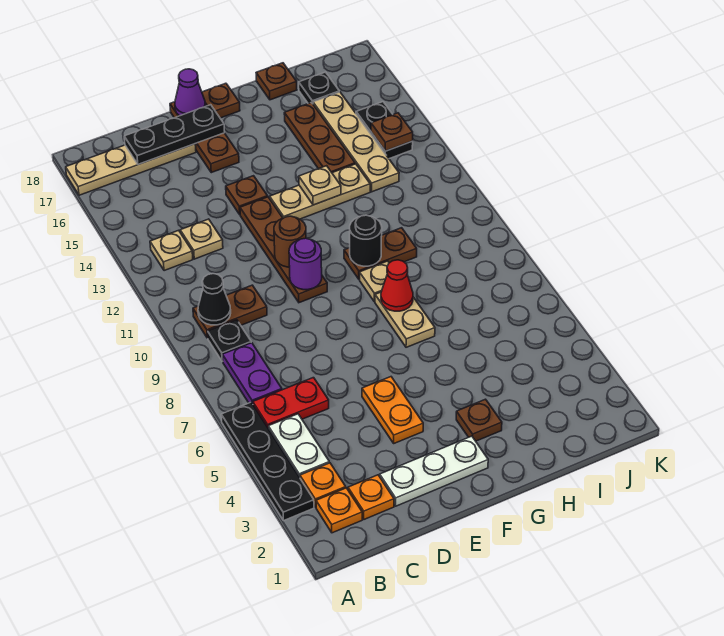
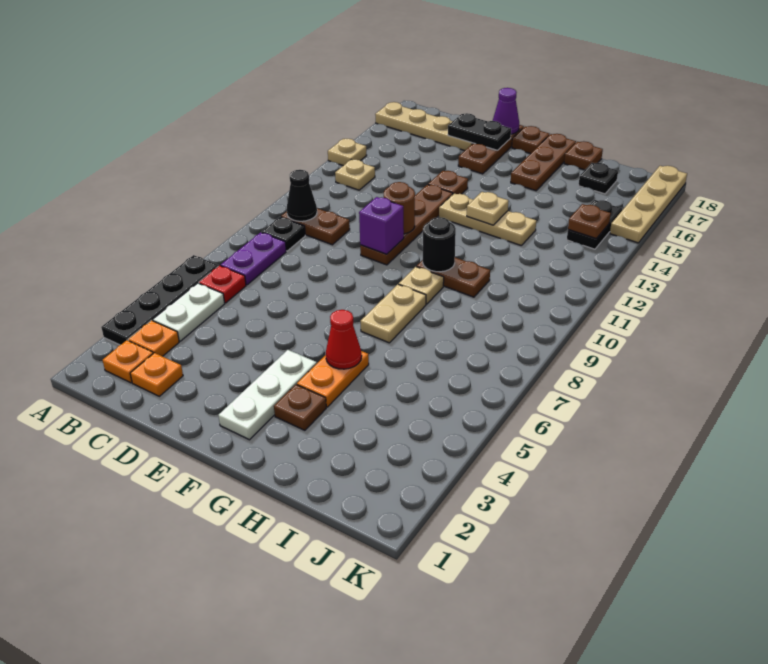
red plate B6:C6 level 1 -> red plate B6 level 1
tan plate C13 level 1 -> tan plate A14 level 1
black plate C17:E17 level 2 -> black plate D17:E17 level 2
white plate D2:F2 level 1 -> white plate F2:F4 level 1
orange plate E4:E5 level 1 -> orange plate G4:G5 level 1
purple round brick E10 level 2 -> purple brick E10 level 2
red cone G8 level 2 -> red cone G5 level 2
brown plate H14:H16 level 1 -> brown plate G16:G18 level 1
tan plate I13:I16 level 1 -> tan plate K15:K18 level 1

